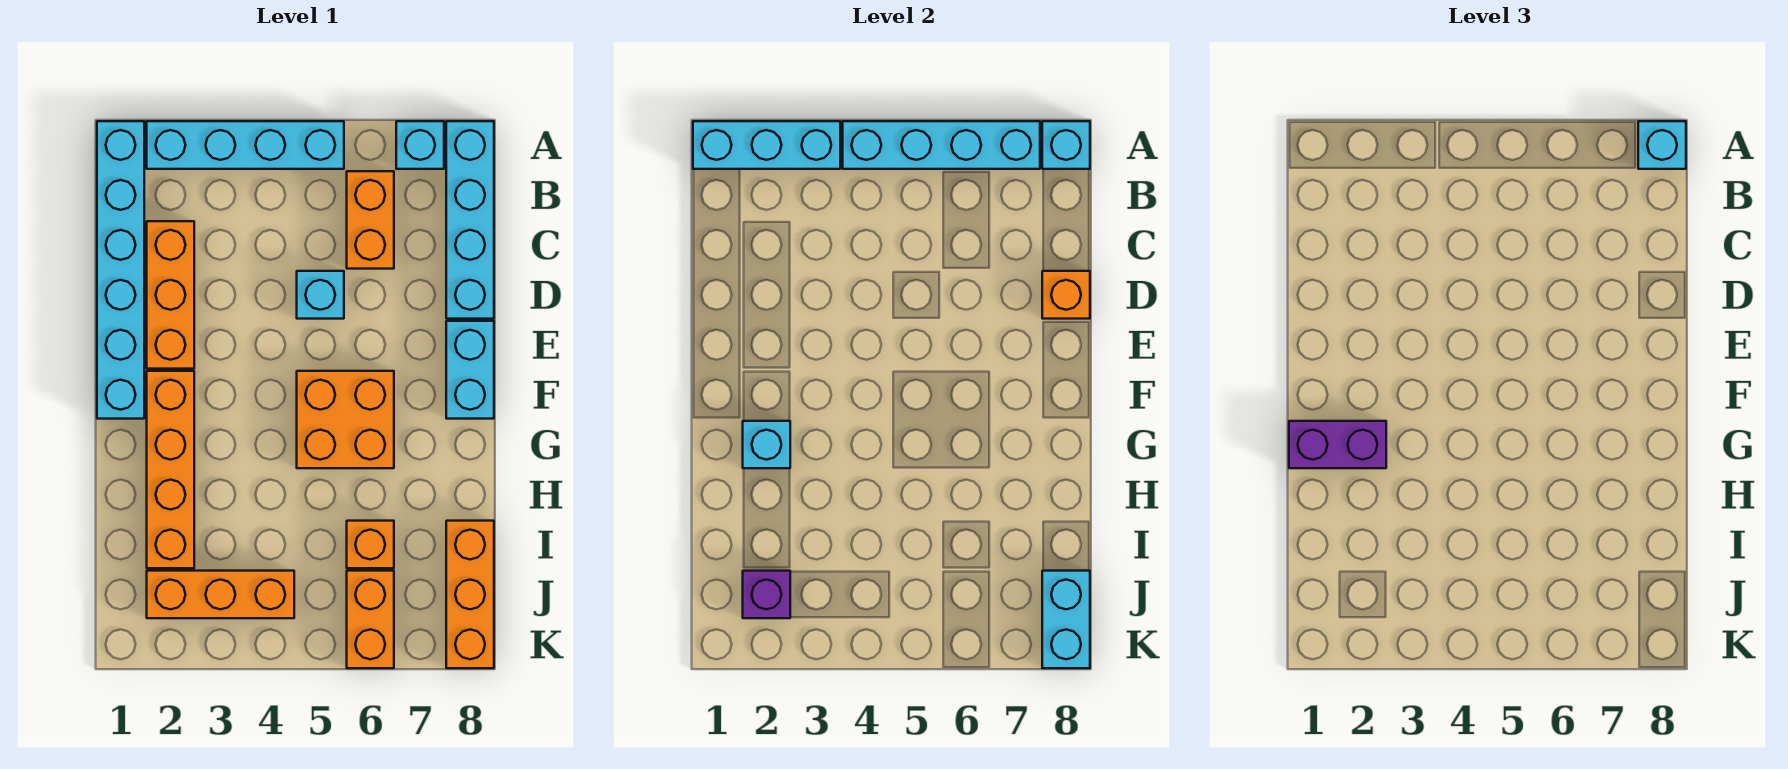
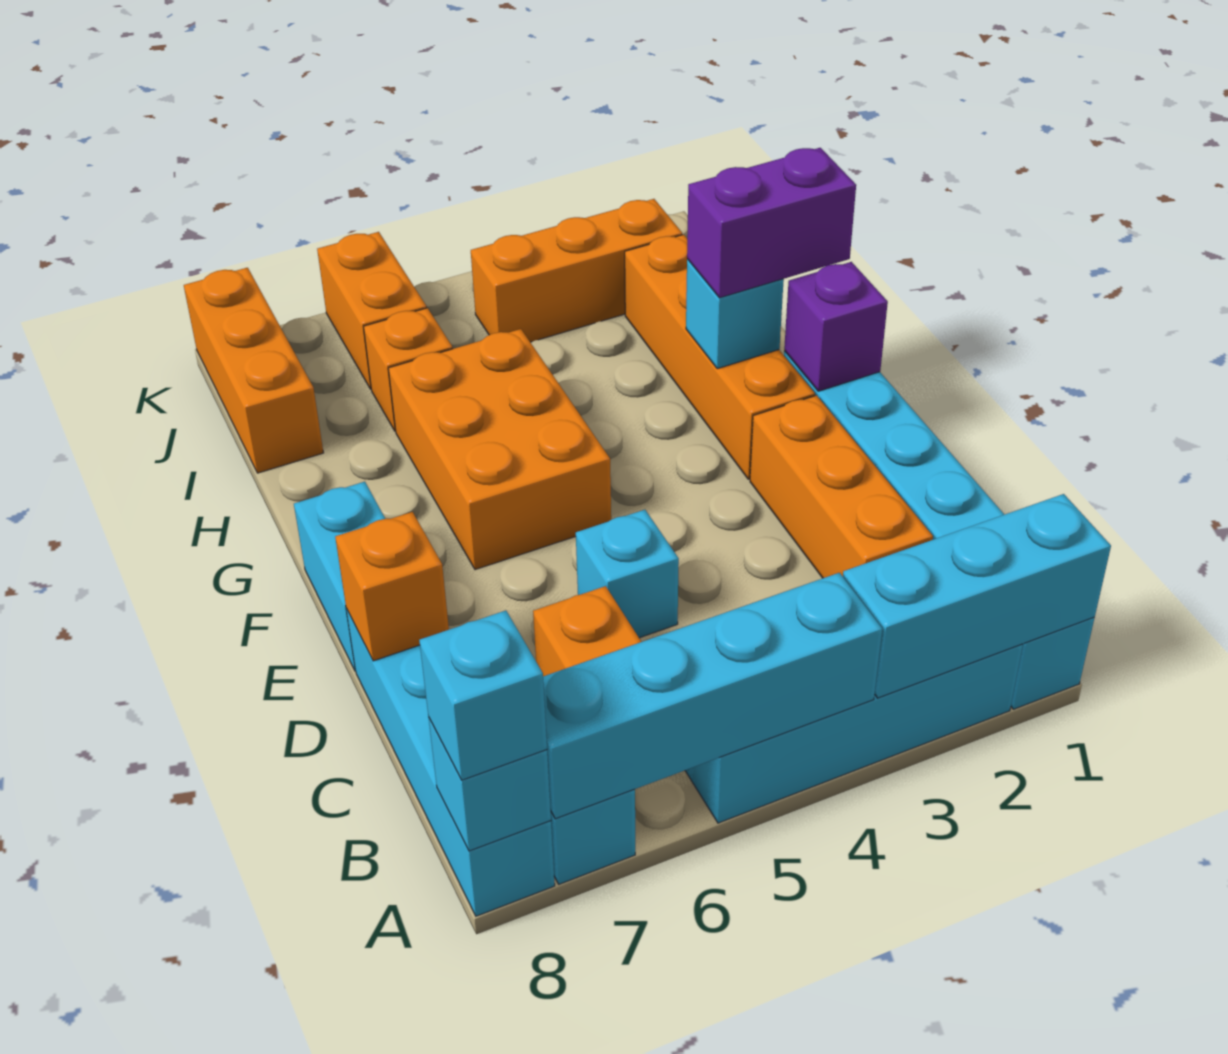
orange brick F5:G6 level 1 -> orange brick F5:H6 level 1
purple brick J2 level 2 -> purple brick F1 level 2
cyan brick J8:K8 level 2 -> none

